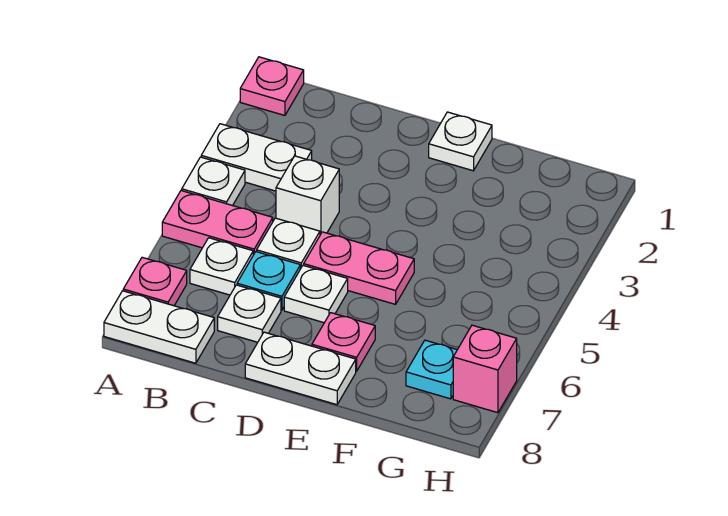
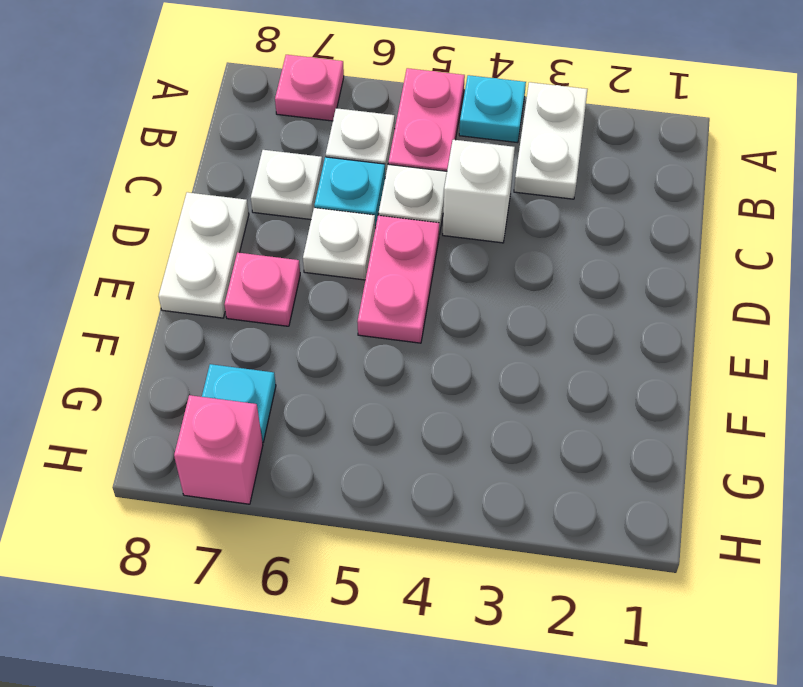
pink plate A1 level 1 -> none
white plate A4 level 1 -> cyan plate A4 level 1
white plate A8:B8 level 1 -> none
white plate E1 level 1 -> none

